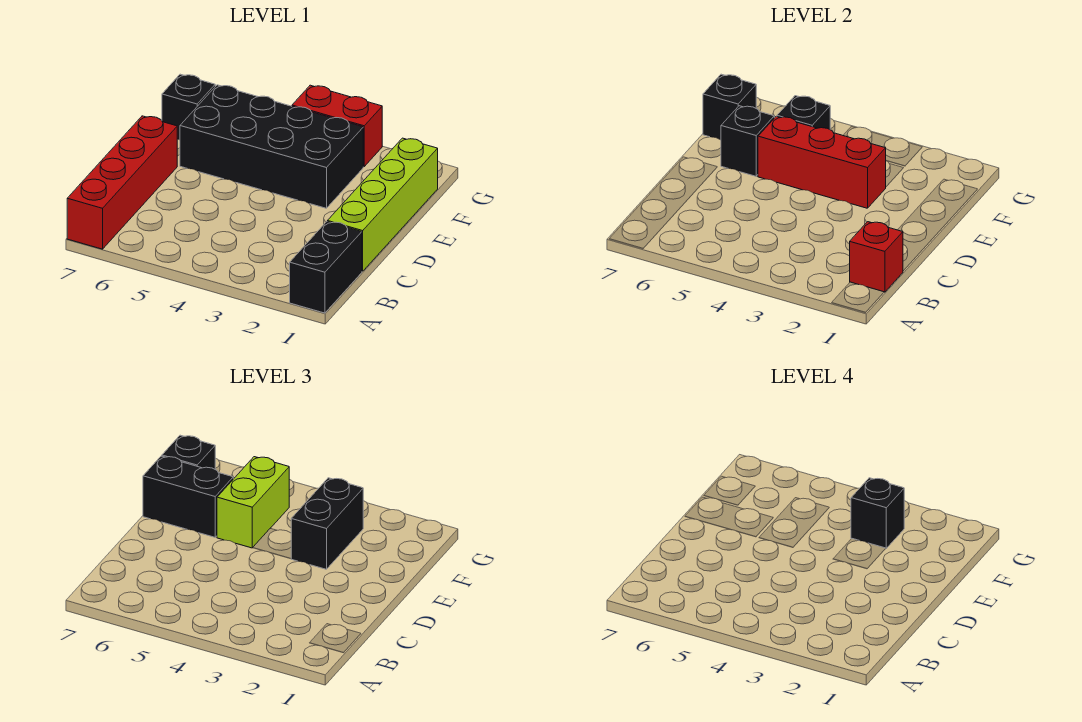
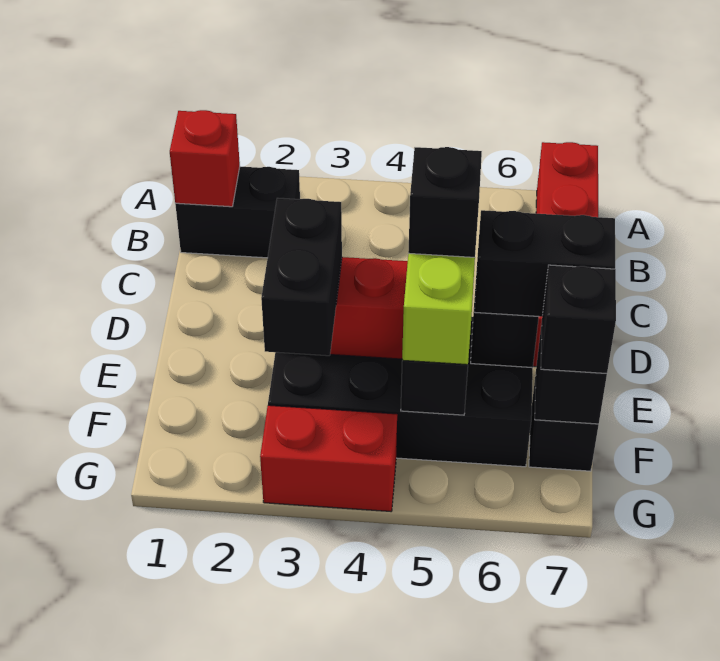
black brick A1:B1 level 1 -> black brick B1:B2 level 1
lime brick C1:F1 level 1 -> none
black brick F3 level 4 -> black brick E5 level 4

